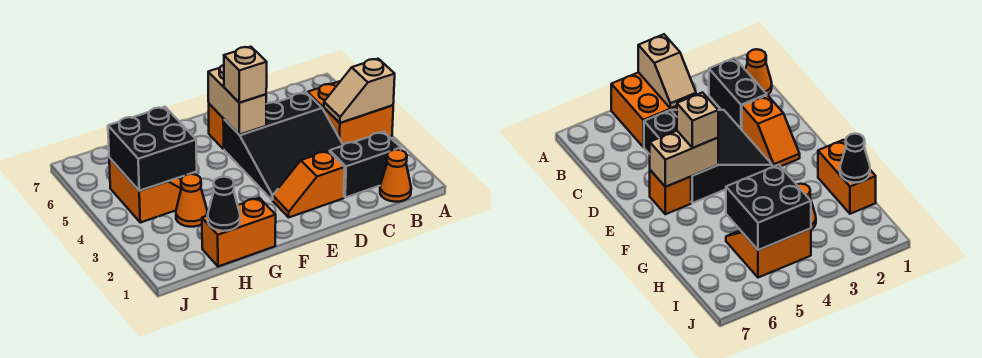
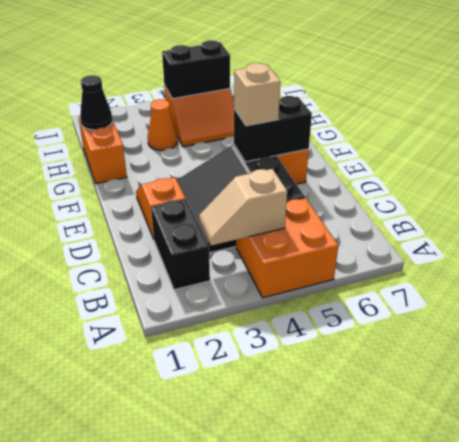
tan slope A4:B4 level 2 top A -> tan slope B3:B4 level 2 top 4
orange cone B1 level 1 -> none
tan brick E5:E6 level 2 -> black brick E5:E6 level 2
black brick H4:I5 level 2 -> black brick I4:I5 level 2

